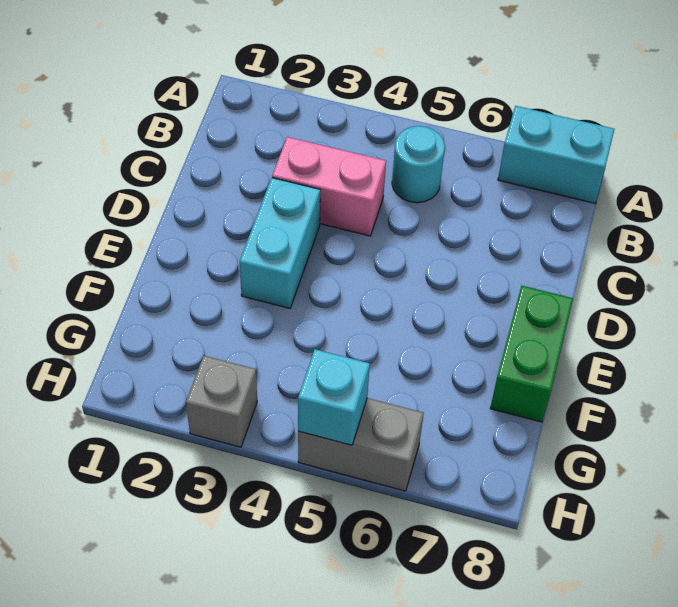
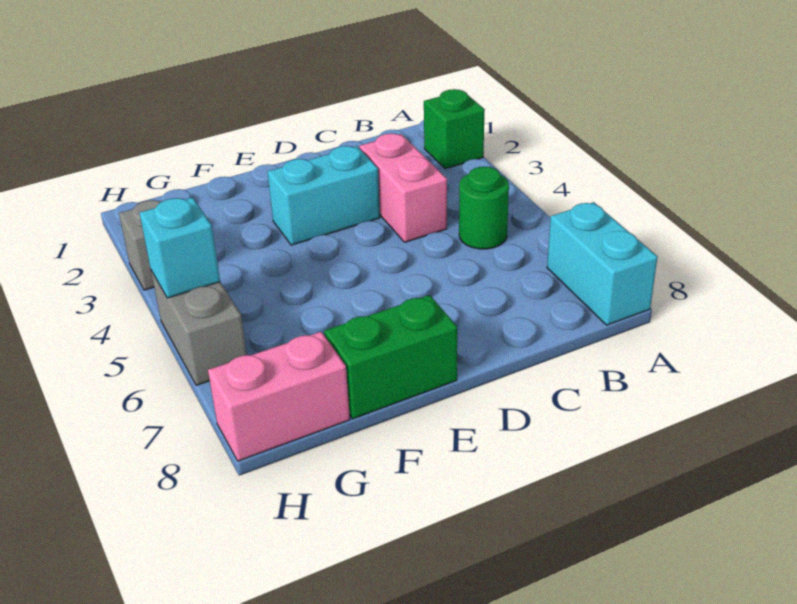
none -> green brick A2 level 1
cyan round brick B5 level 1 -> green round brick B5 level 1
none -> pink brick G8:H8 level 1

